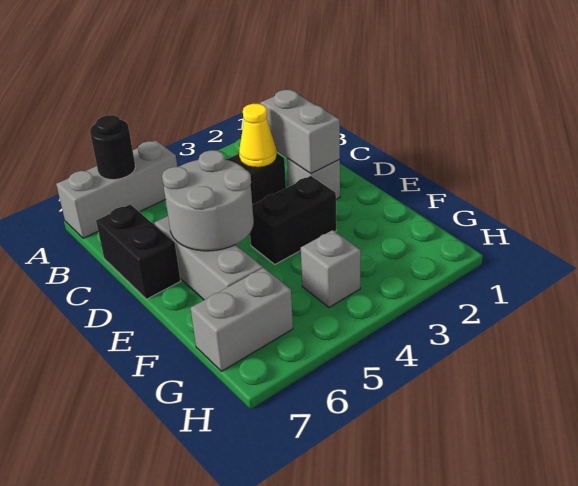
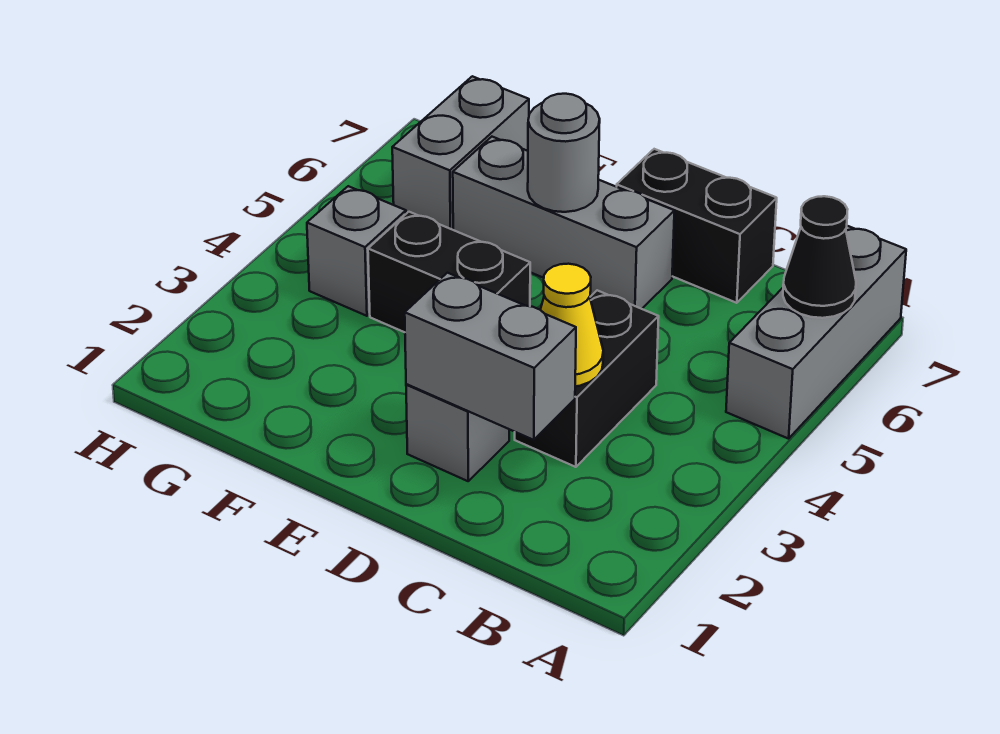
black round brick A6 level 2 -> black cone A6 level 2
grey round brick D5:E6 level 2 -> grey round brick E6 level 2
black brick E3:E4 level 1 -> black brick E4:F4 level 1

